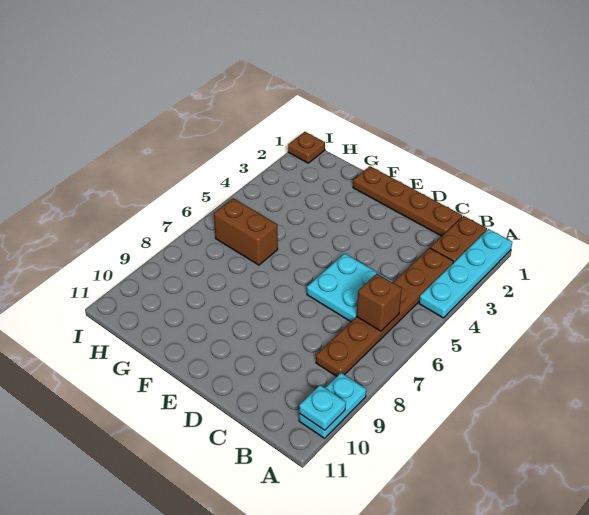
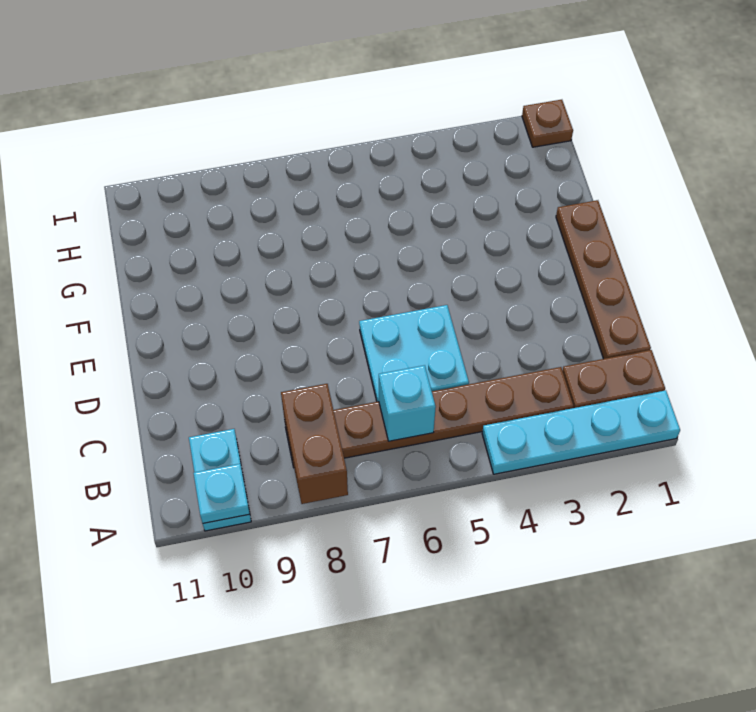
cyan plate A9:A10 level 1 -> cyan plate A10:B10 level 1
brown brick B6 level 2 -> cyan brick B6 level 2
brown brick G6:H6 level 1 -> brown brick A8:B8 level 2

